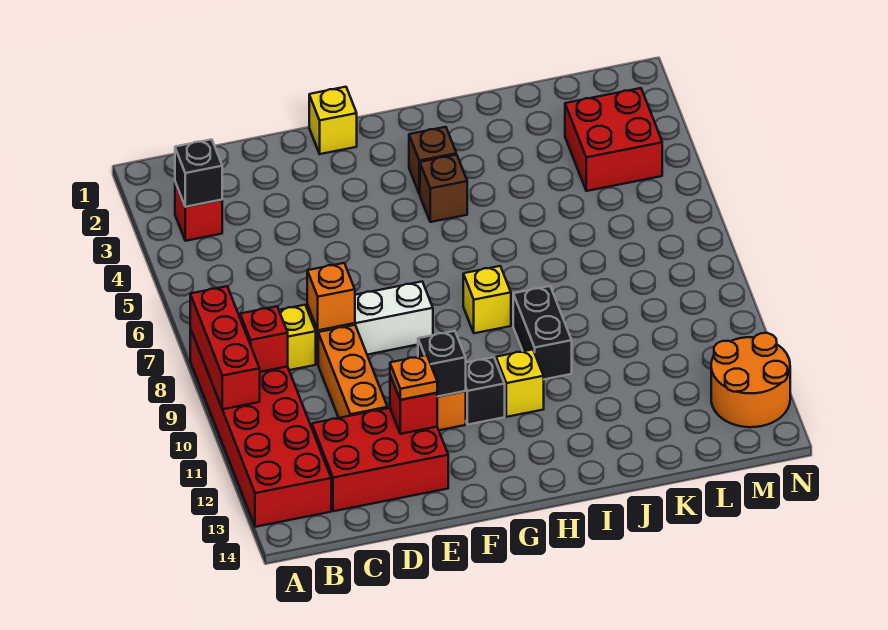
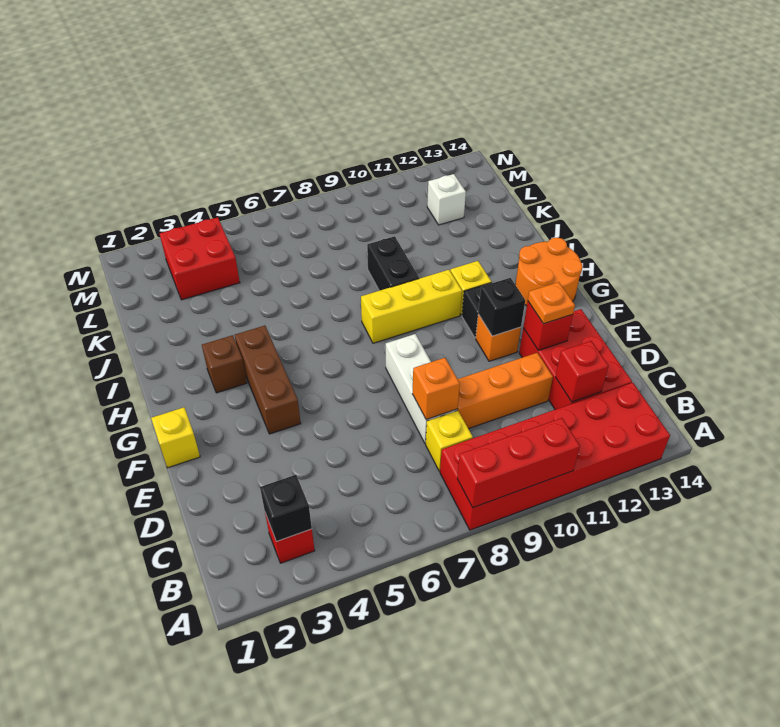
red brick B9 level 2 -> red brick C12 level 2
brown brick H4 level 1 -> brown brick F4:H4 level 1
yellow brick H8 level 1 -> yellow brick H8:H10 level 1
black brick I9:I10 level 1 -> black brick I9:J9 level 1
none -> white brick L12 level 1
orange round brick M12:N13 level 1 -> orange round brick G13:H14 level 1

